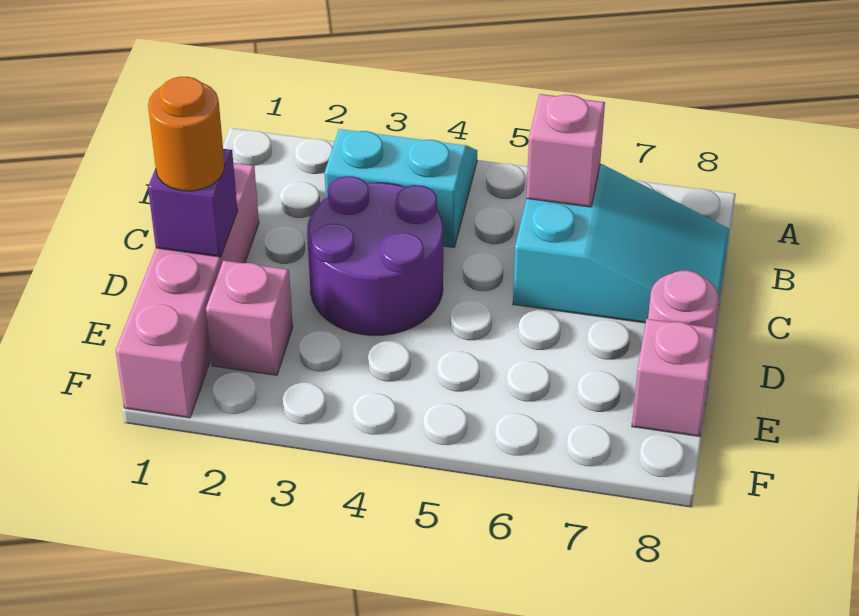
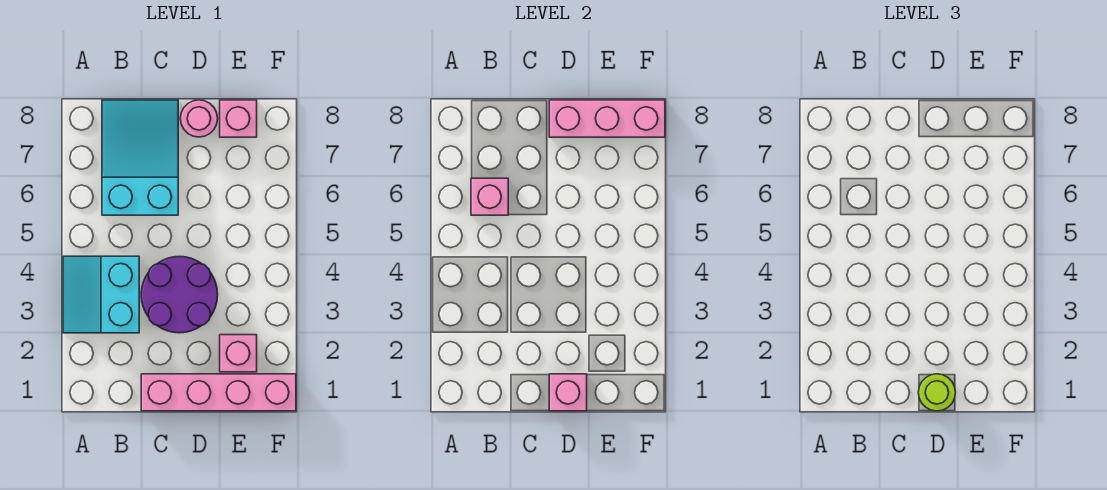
purple brick D1 level 2 -> pink brick D1 level 2
orange round brick D1 level 3 -> lime round brick D1 level 3
none -> pink brick D8:F8 level 2

